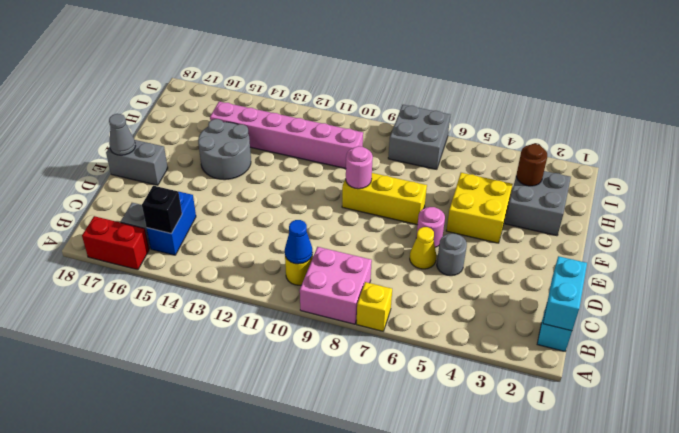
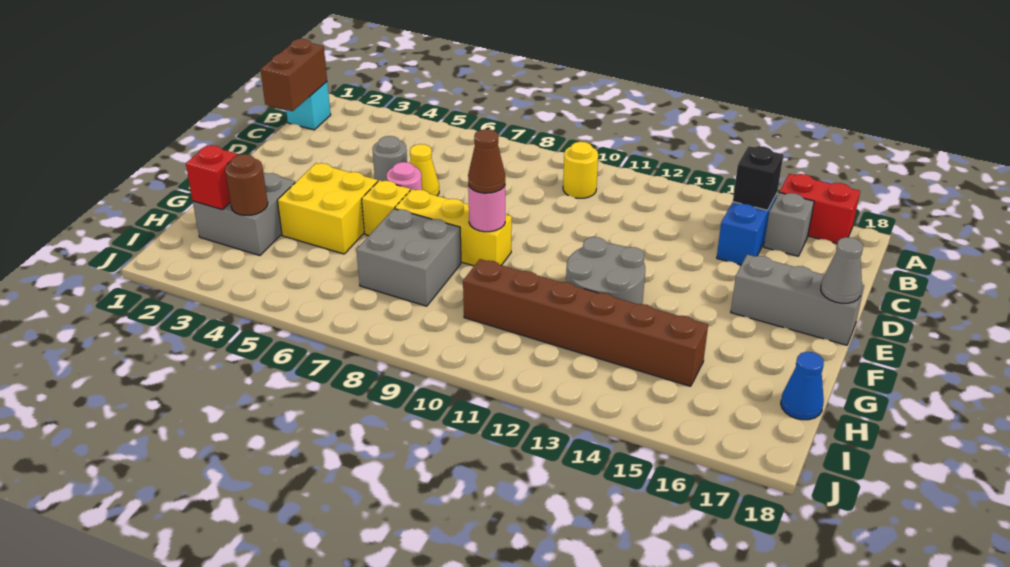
yellow brick A7 level 1 -> yellow brick F6 level 1
pink brick A8:B9 level 1 -> none
cyan brick B1:C1 level 2 -> brown brick B1:C1 level 2
blue cone B10 level 2 -> blue cone H18 level 1
grey brick E17:E18 level 1 -> grey brick E16:E18 level 1
none -> brown cone F9 level 3
grey round brick F14:G15 level 1 -> grey round brick F12:G13 level 1
none -> red brick H2 level 2
pink brick H10:H15 level 1 -> brown brick H10:H15 level 1
grey brick I7:J8 level 1 -> grey brick G7:H8 level 1

